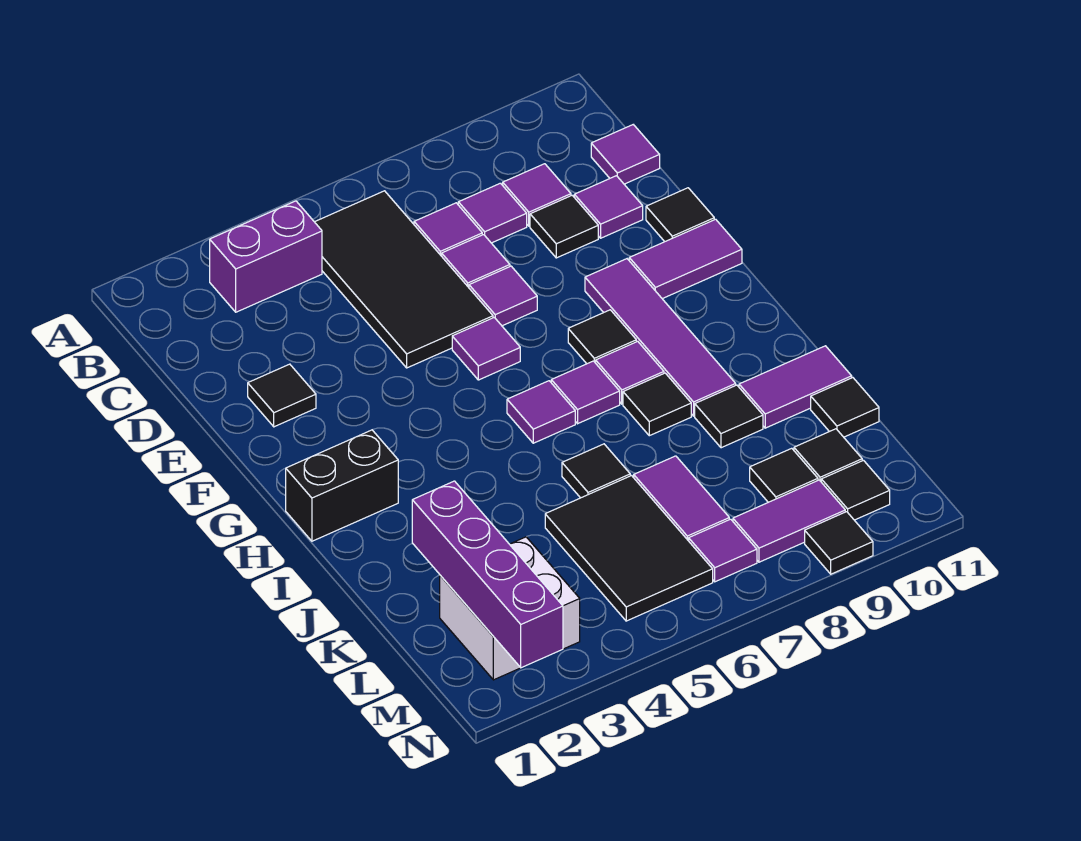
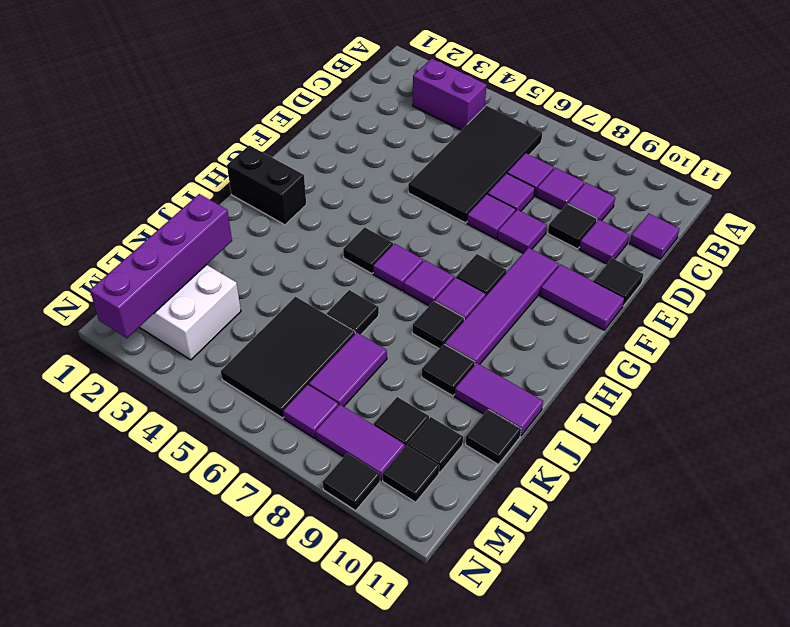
black tile E2 level 1 -> black tile H5 level 1
purple tile F6 level 1 -> purple tile E8 level 1

